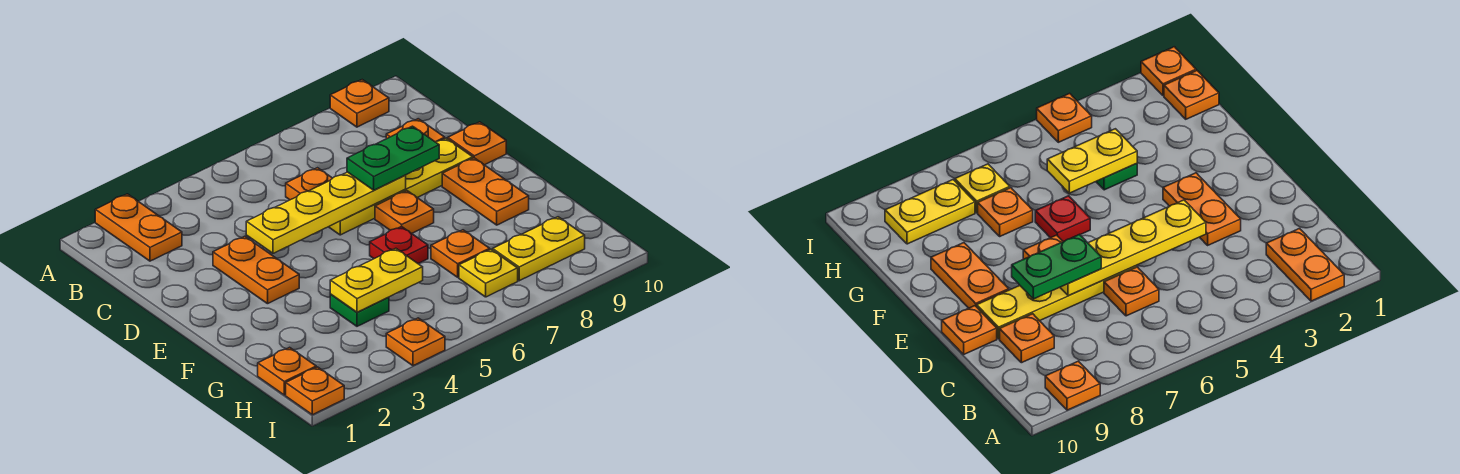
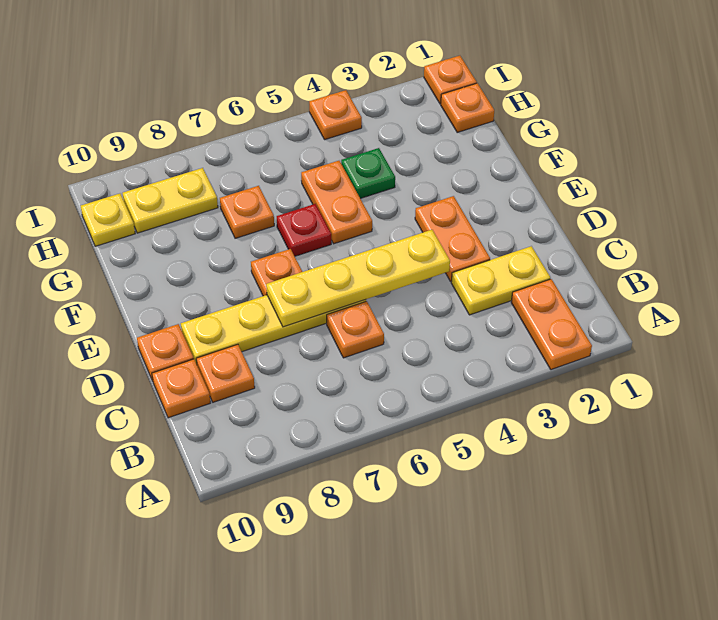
orange plate A9 level 1 -> orange plate C10 level 1
green plate D7:D8 level 3 -> none
orange plate E9:F9 level 1 -> orange plate F5:G5 level 1
yellow plate G4:G5 level 2 -> yellow plate C2:C3 level 1
yellow plate H7 level 1 -> yellow plate H10 level 1

